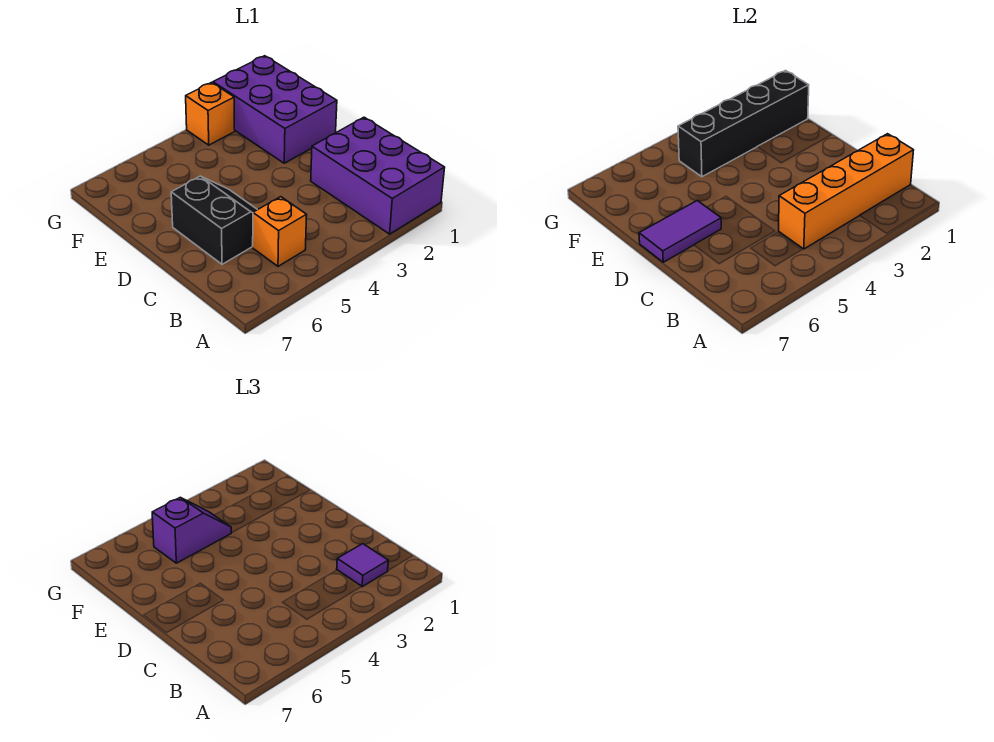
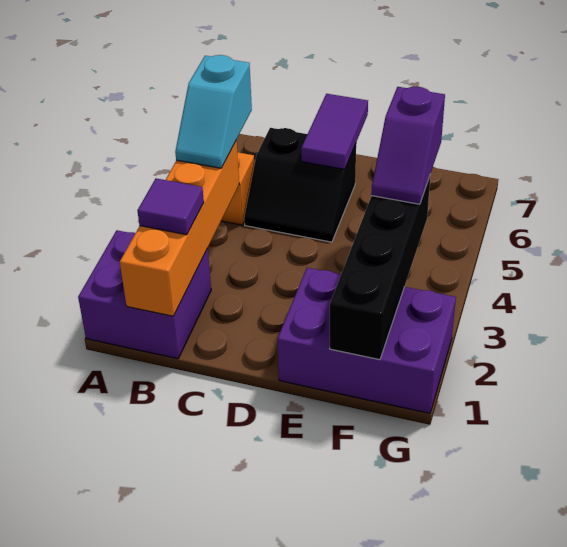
purple brick A1:C2 level 1 -> purple brick A1:B2 level 1
none -> cyan slope B4:B5 level 3 top 5
orange brick G3 level 1 -> none

